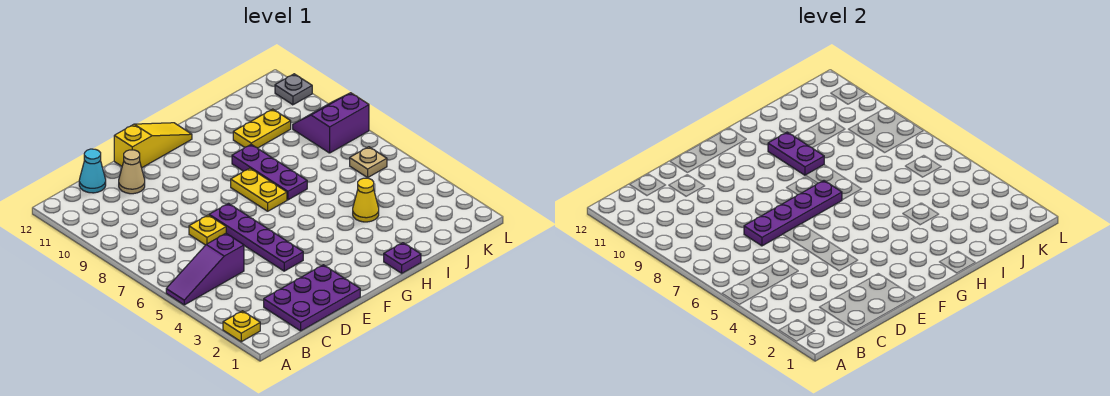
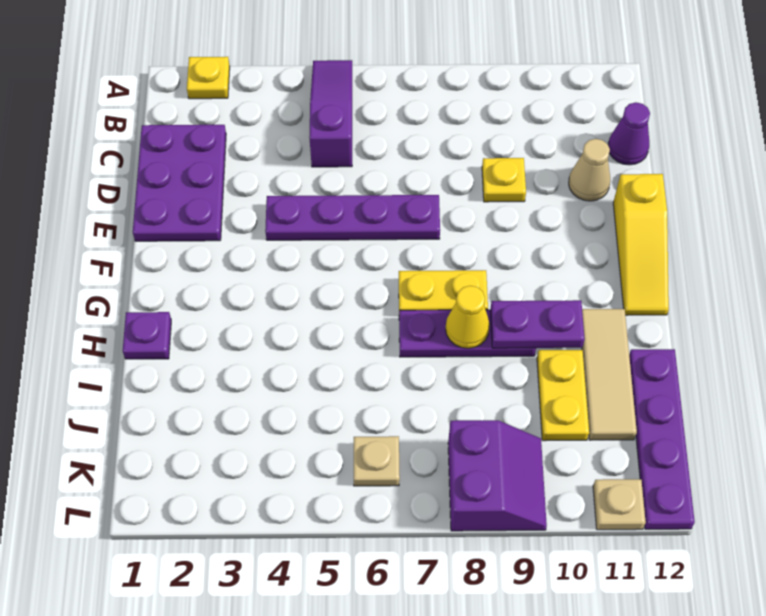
cyan cone C12 level 1 -> purple cone C12 level 1
yellow plate D7 level 1 -> yellow plate D9 level 1
purple plate D7:G7 level 2 -> purple plate I12:L12 level 1
none -> tan tile H11:J11 level 1
yellow cone I4 level 1 -> yellow cone H8 level 2
grey plate L11 level 1 -> tan plate L11 level 1

